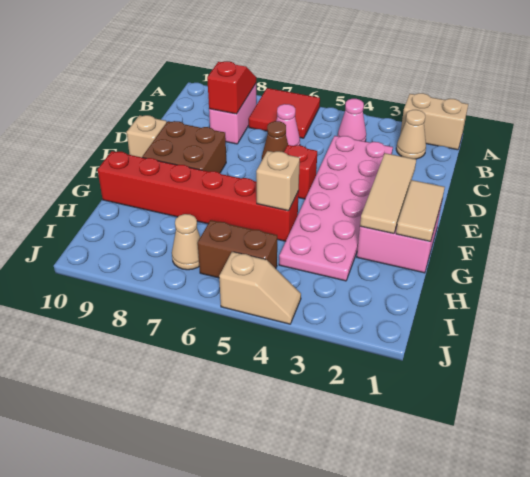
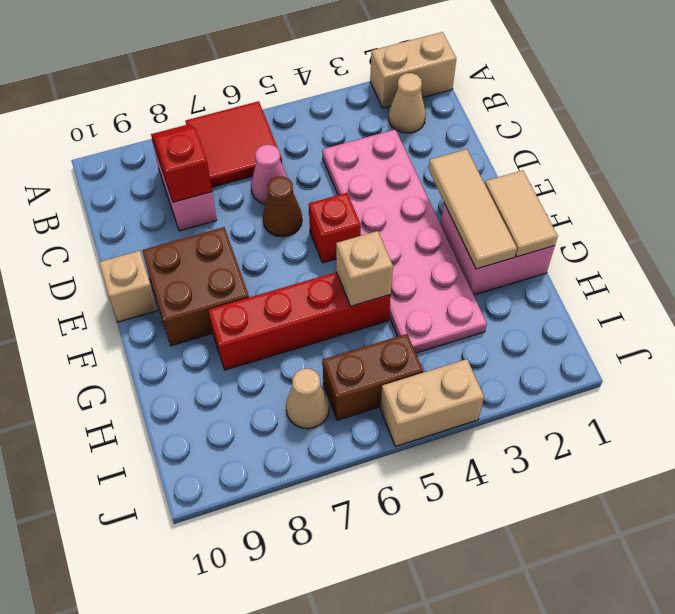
pink cone B4 level 1 -> none
red brick G5:G10 level 1 -> red brick G5:G8 level 1
tan slope J4:J5 level 1 top 5 -> tan brick J4:J5 level 1

